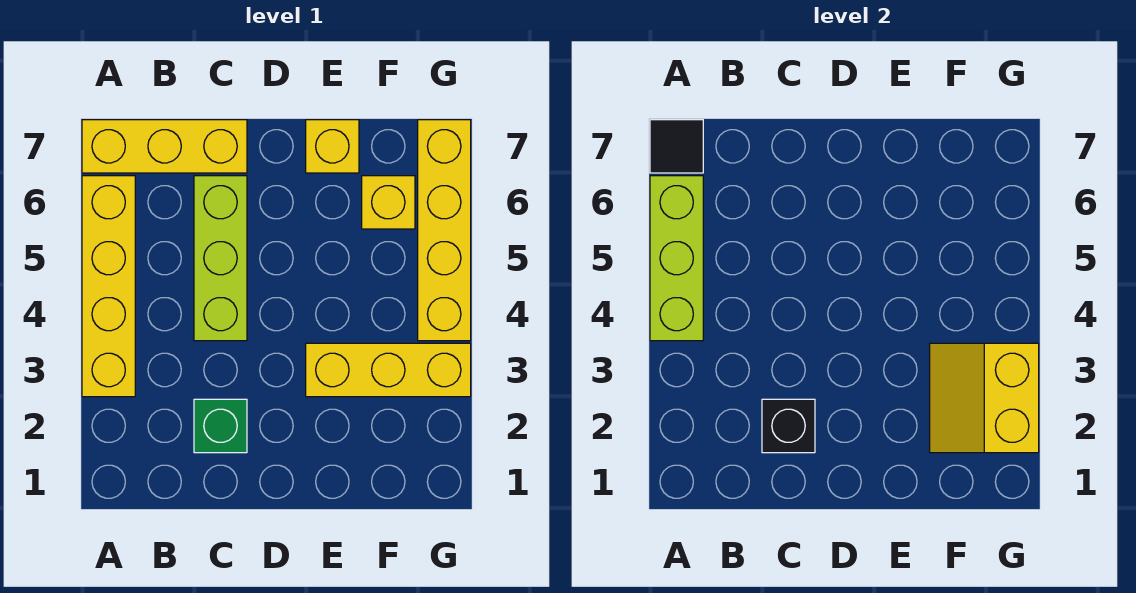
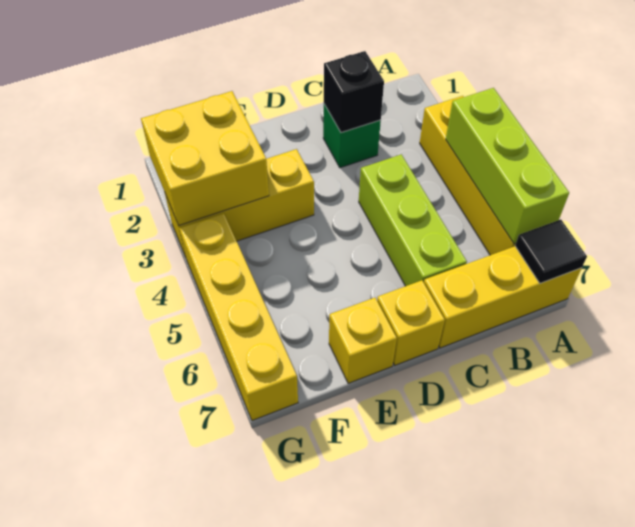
yellow slope F2:G3 level 2 top G -> yellow brick F2:G3 level 2
yellow brick F6 level 1 -> yellow brick D7 level 1

